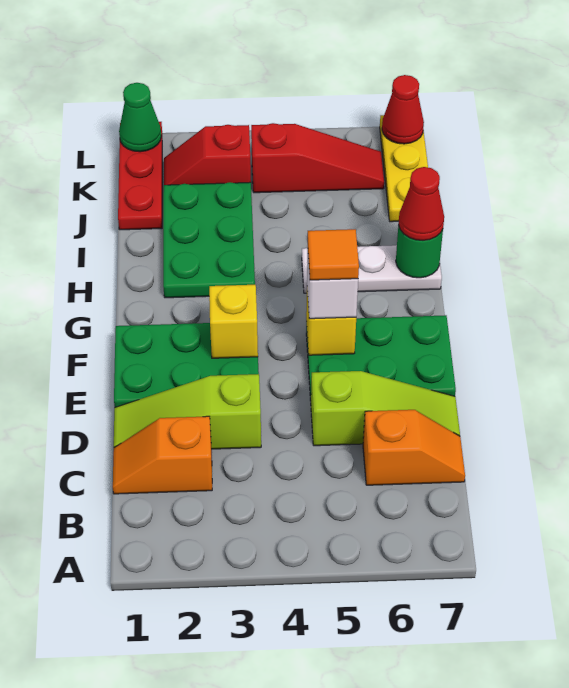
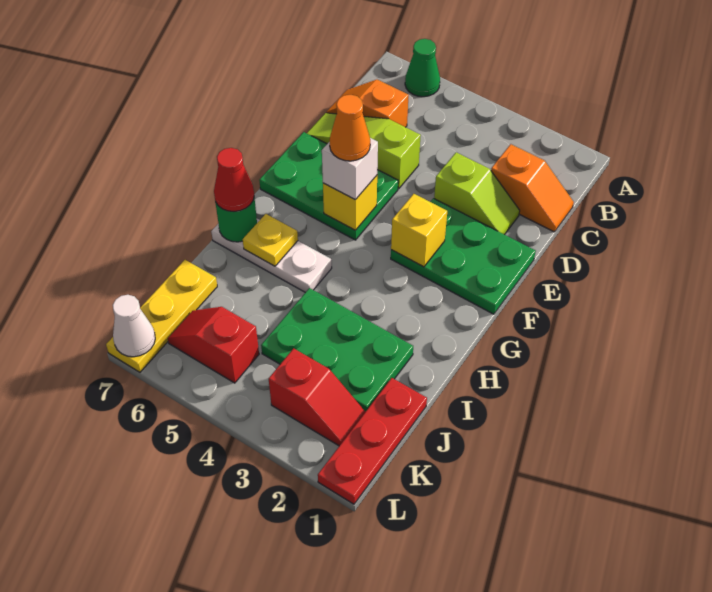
lime slope D1:D3 level 1 top 3 -> lime slope D2:D3 level 1 top 3
orange tile F5 level 4 -> orange cone F5 level 4
green plate H2:J3 level 1 -> green plate I2:J4 level 1
none -> yellow plate H6 level 2
red slope K4:K6 level 1 top 4 -> red slope K5:K6 level 1 top 5
green cone L1 level 2 -> green cone A6 level 1
red cone L7 level 2 -> white cone L7 level 2

